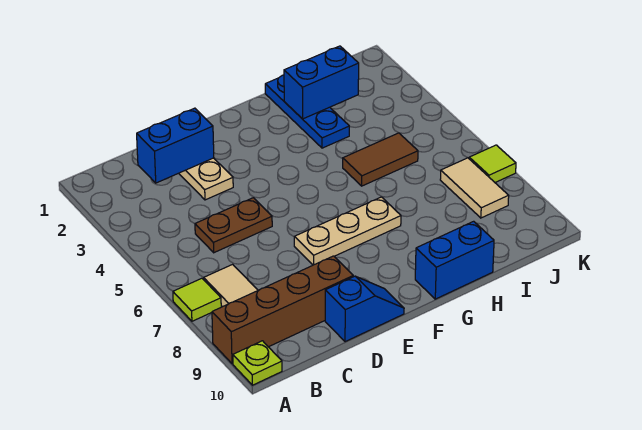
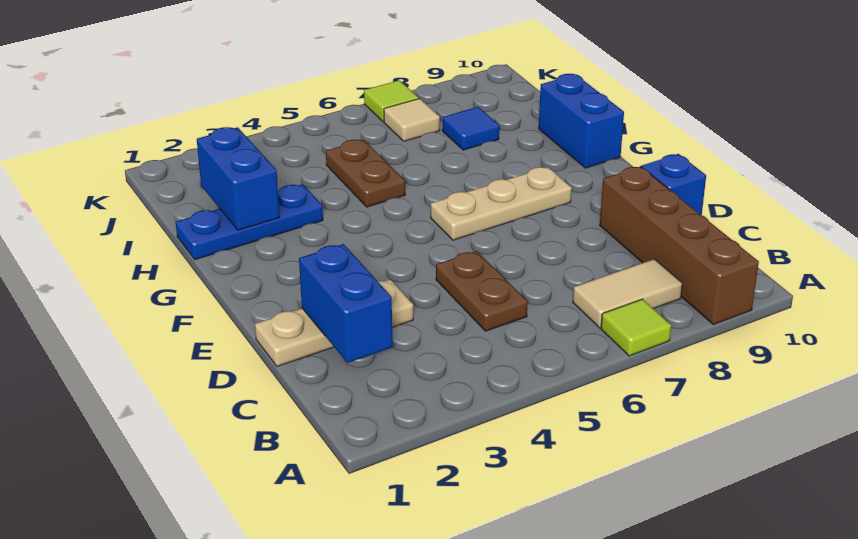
lime plate A10 level 1 -> none
tan plate E7:G7 level 1 -> tan plate F6:F8 level 1
brown tile H5:I5 level 1 -> brown plate H5:I5 level 1
none -> blue tile I8 level 1
tan tile J7:J8 level 1 -> tan tile J7 level 1

